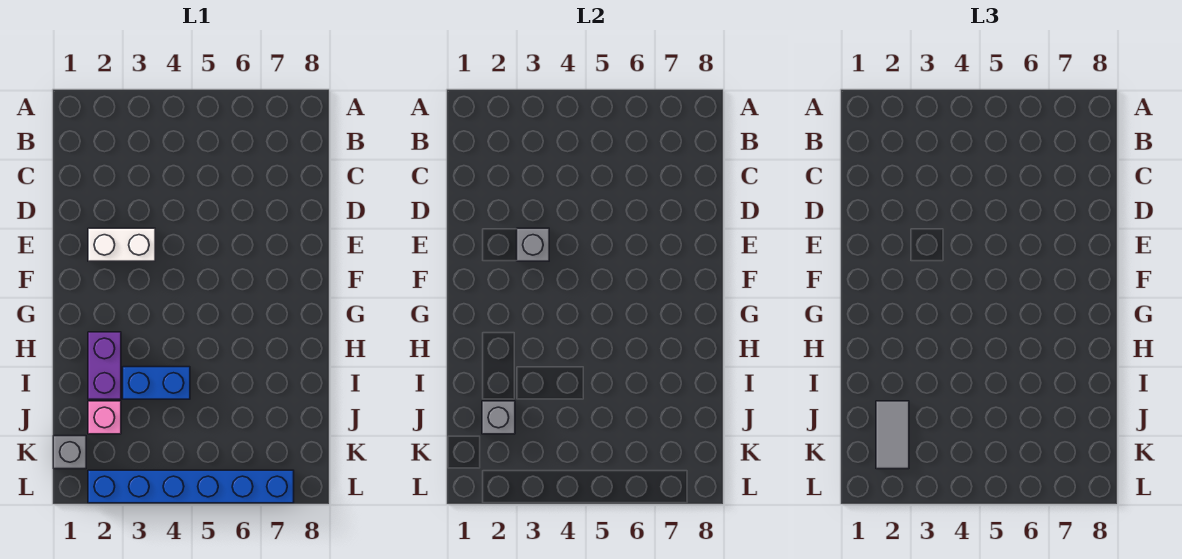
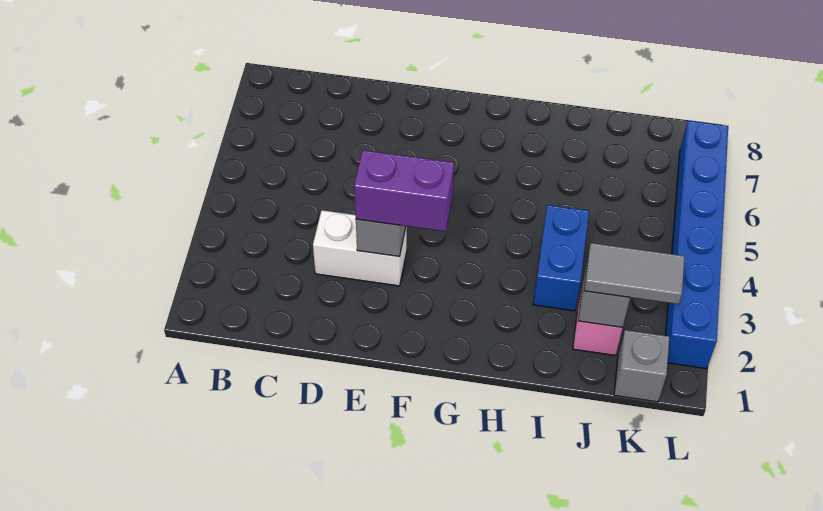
white brick E2:E3 level 1 -> white brick D3:E3 level 1
purple brick H2:I2 level 1 -> purple brick E3:F3 level 3

